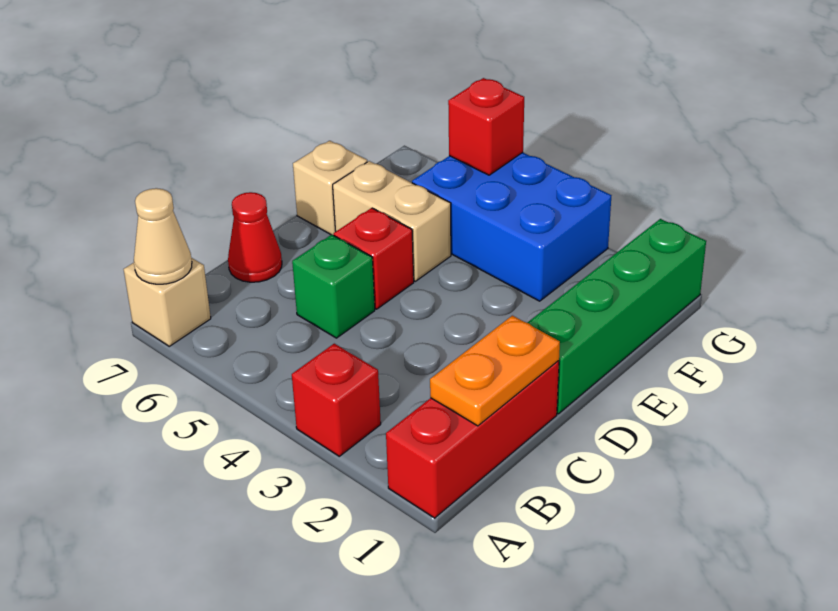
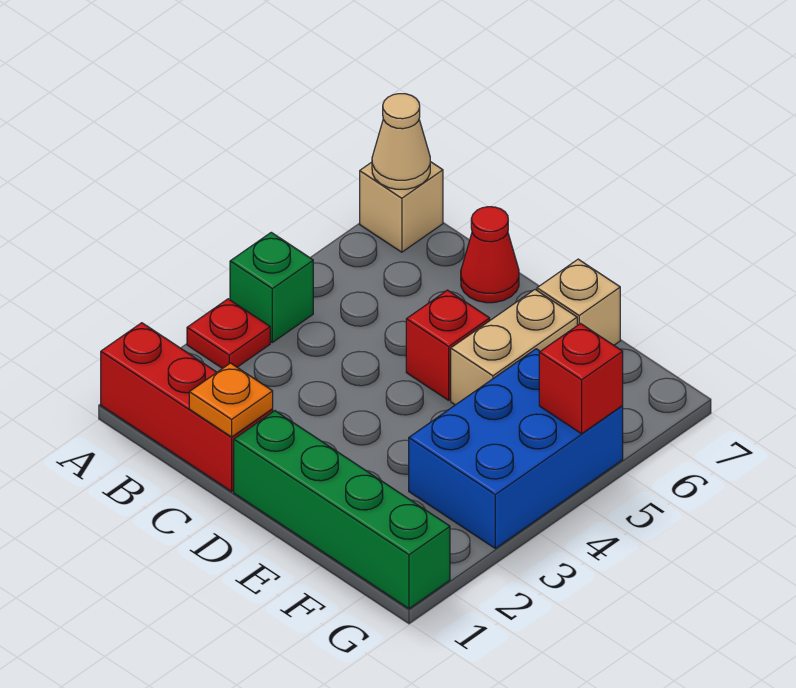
red brick A3 level 1 -> red plate A3 level 1
orange plate B1:C1 level 2 -> orange plate C1 level 2
green brick C5 level 1 -> green brick A4 level 1

